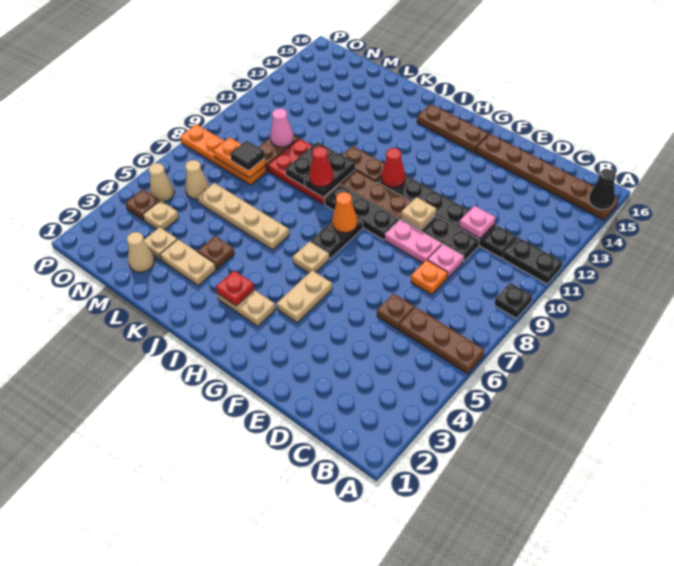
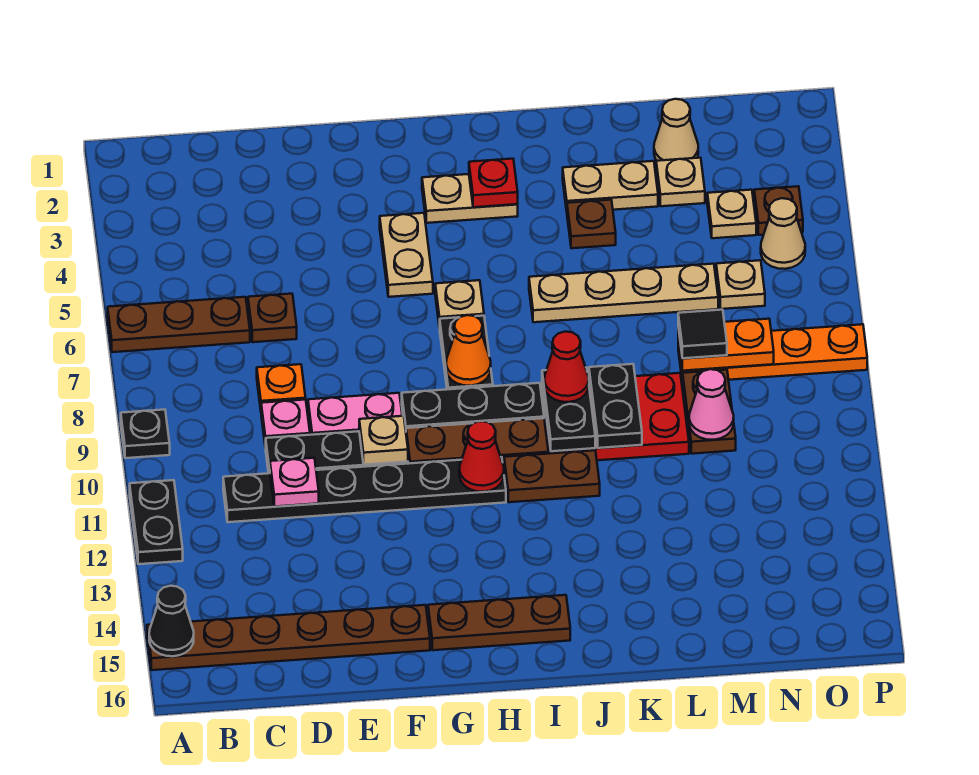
black plate A11:B11 level 1 -> black plate A11:A12 level 1
tan cone N6 level 1 -> tan plate N6 level 1

